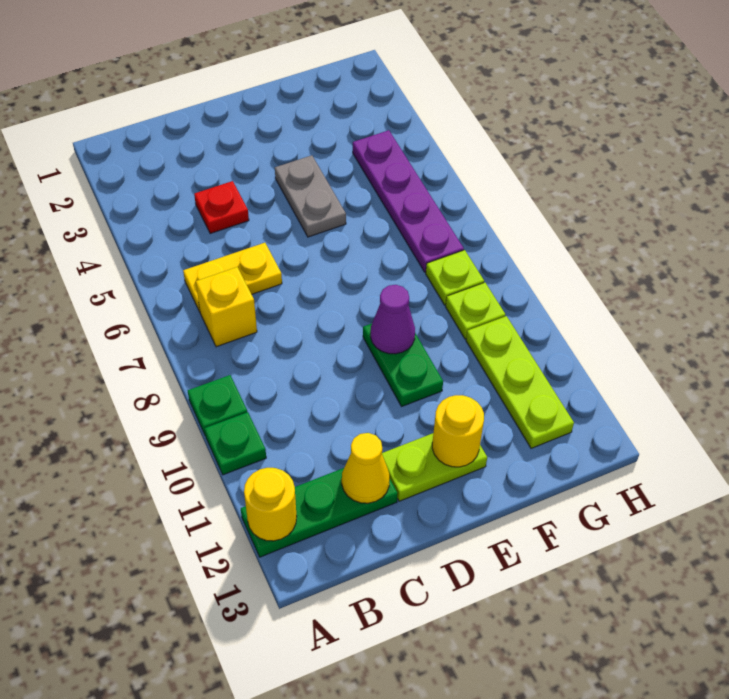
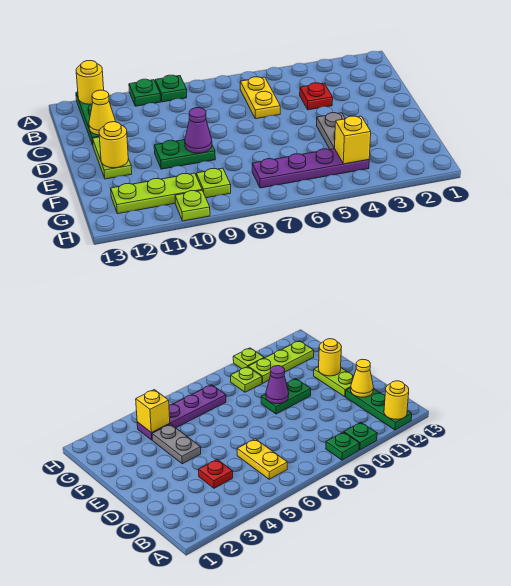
yellow brick B7 level 1 -> yellow brick G4 level 2
grey plate E4:E5 level 1 -> grey plate E4:F4 level 1
lime plate G8 level 1 -> lime plate H10 level 1

